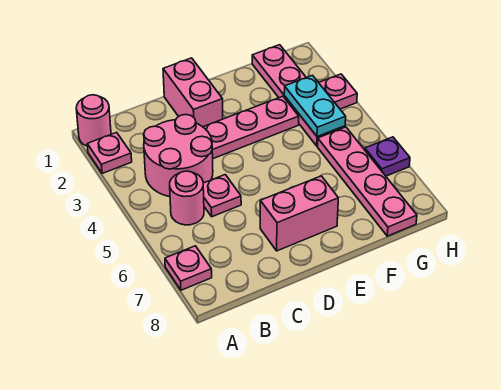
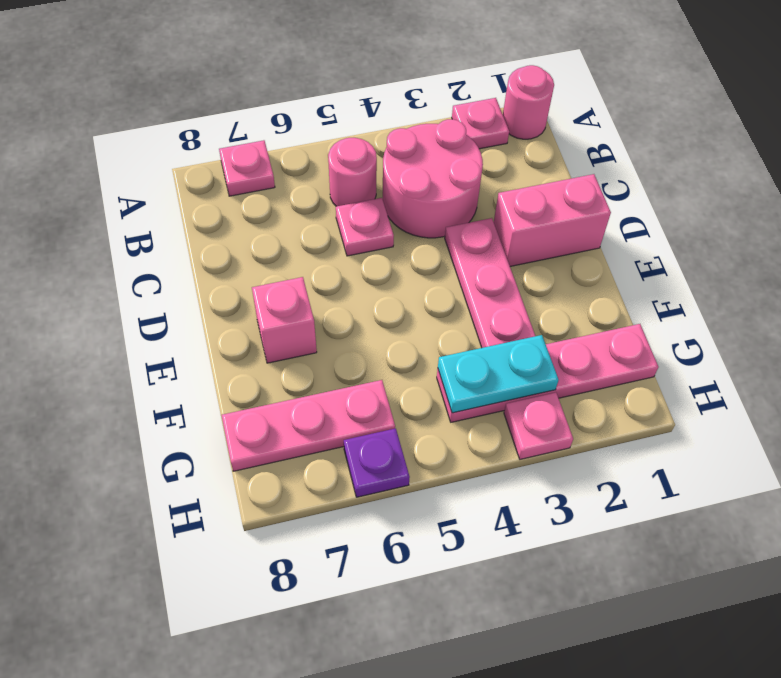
pink brick D7:E7 level 1 -> pink brick E7 level 1
pink plate G5:G8 level 1 -> pink plate G6:G8 level 1

